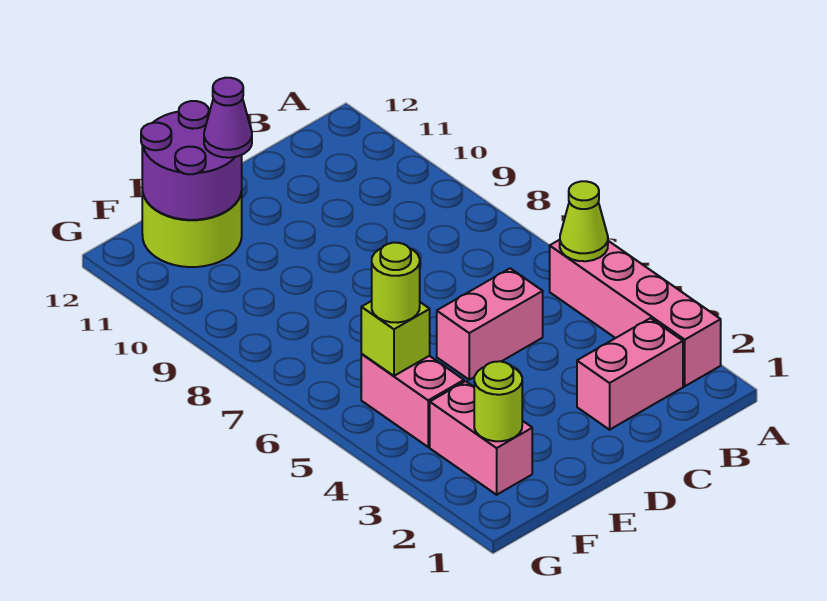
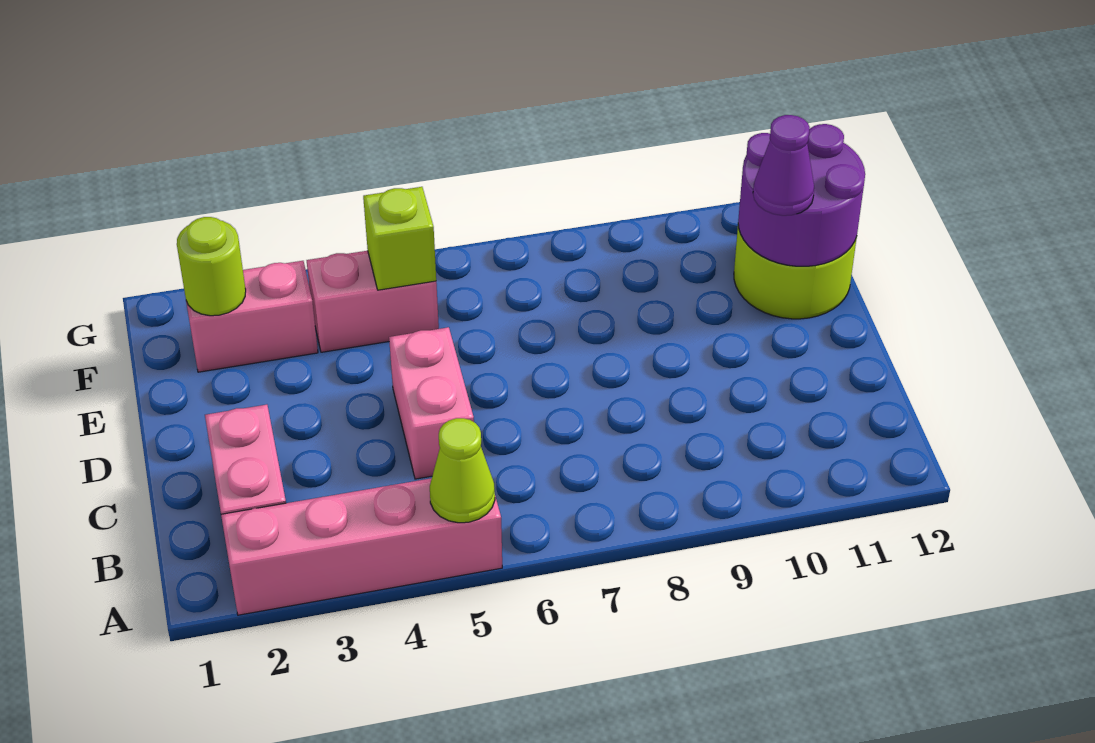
lime round brick F5 level 3 -> none

